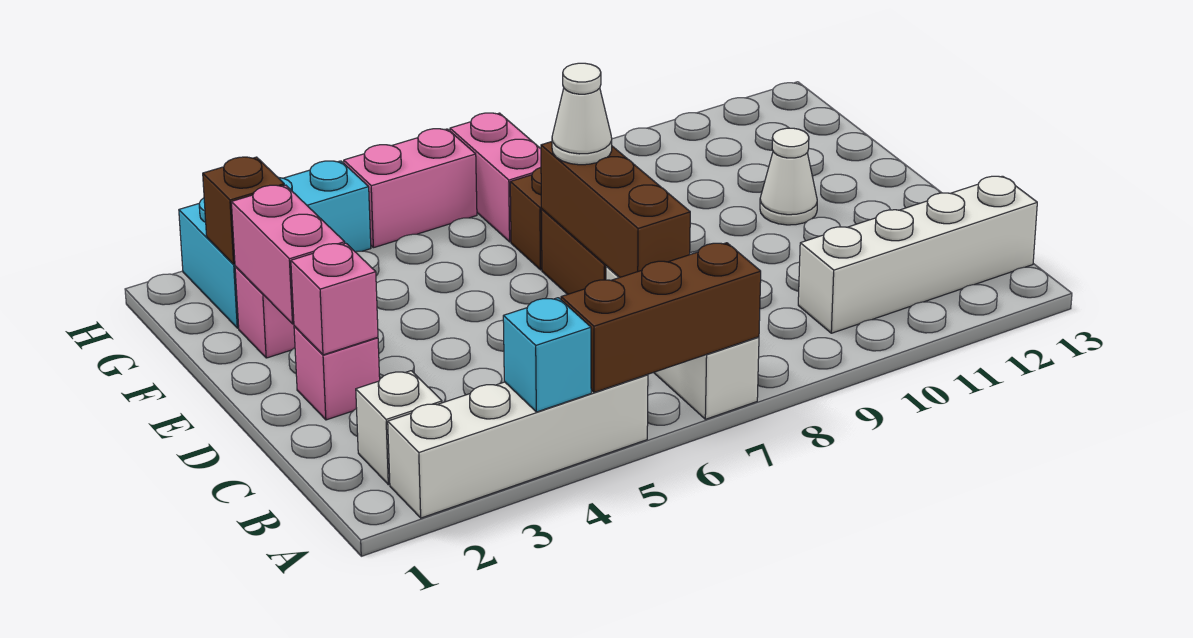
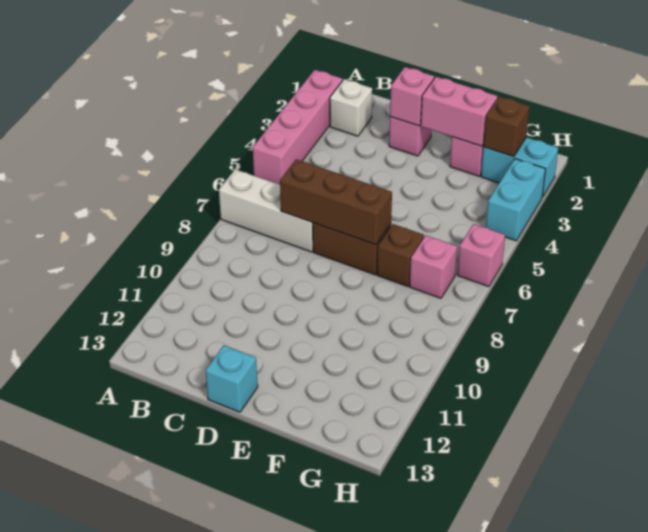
white brick A2:A5 level 1 -> pink brick A2:A5 level 1
cyan brick A4 level 2 -> cyan brick D13 level 1
brown brick A5:A7 level 2 -> none
white brick B10:B13 level 1 -> none
white cone E7 level 3 -> none
white cone E11 level 1 -> none
pink brick G7:H7 level 1 -> pink brick G7 level 1
pink brick H5:H6 level 1 -> pink brick H6 level 1

